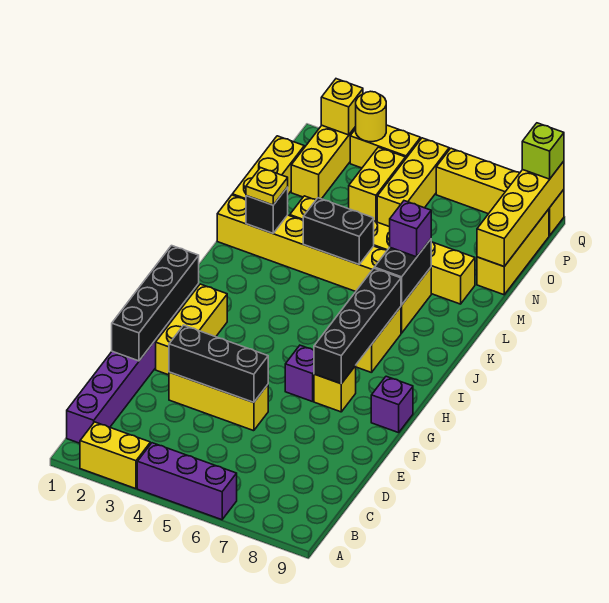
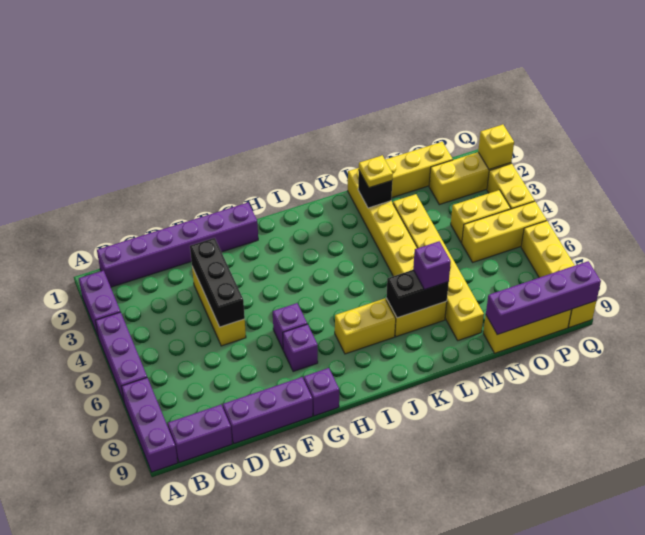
yellow brick A2:A3 level 1 -> purple brick A2:A3 level 1
none -> purple brick A7:A9 level 1
none -> purple brick B9:C9 level 1
none -> purple brick D9:F9 level 1
black brick E1:H1 level 2 -> none
yellow brick F2:H2 level 1 -> none
yellow brick G7 level 1 -> purple brick G7 level 1
black brick G7:J7 level 2 -> none
black brick L4:L5 level 2 -> none
yellow brick N9:Q9 level 2 -> purple brick N9:Q9 level 2
yellow round brick Q3 level 2 -> none
lime brick Q9 level 3 -> none

